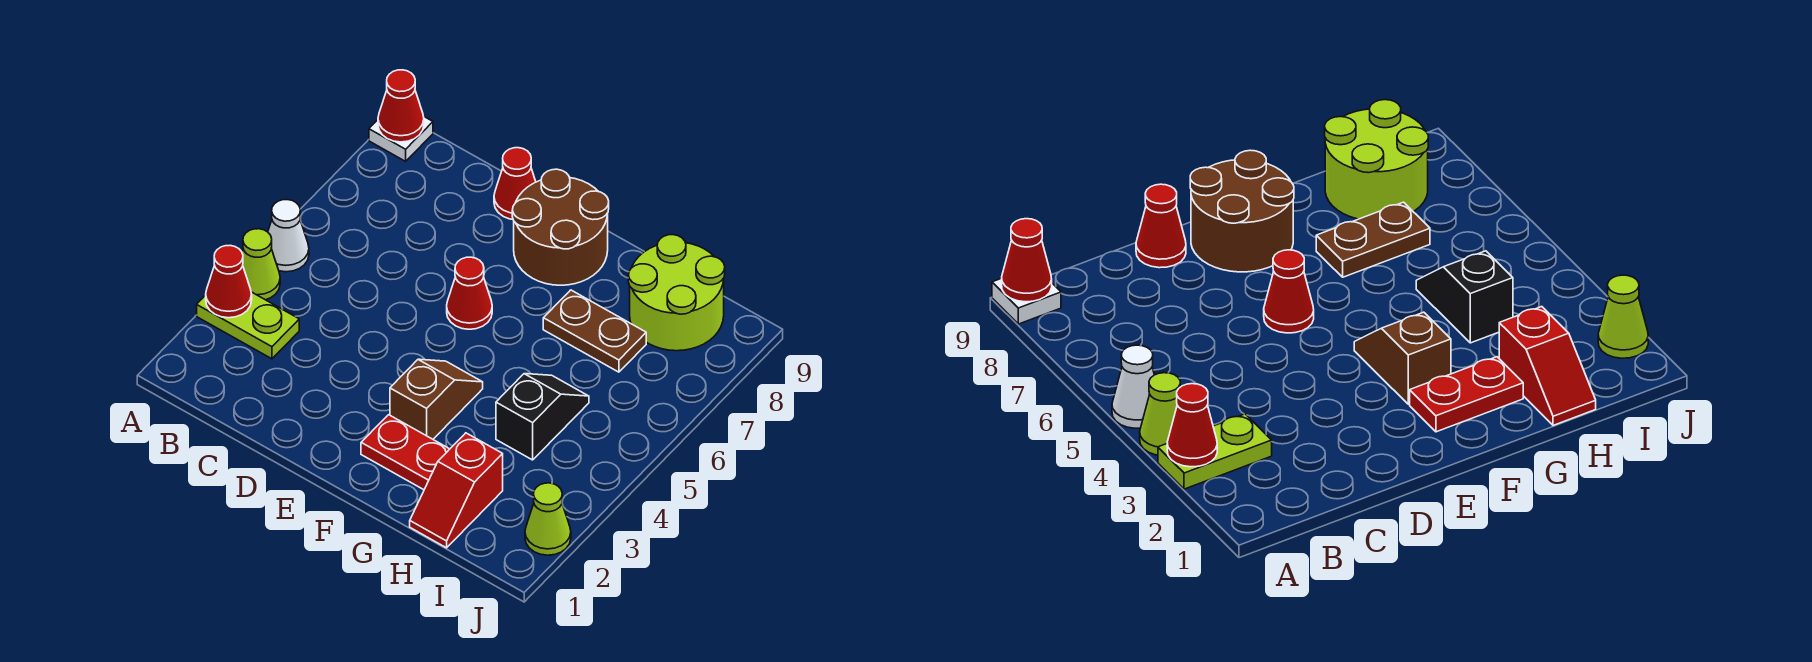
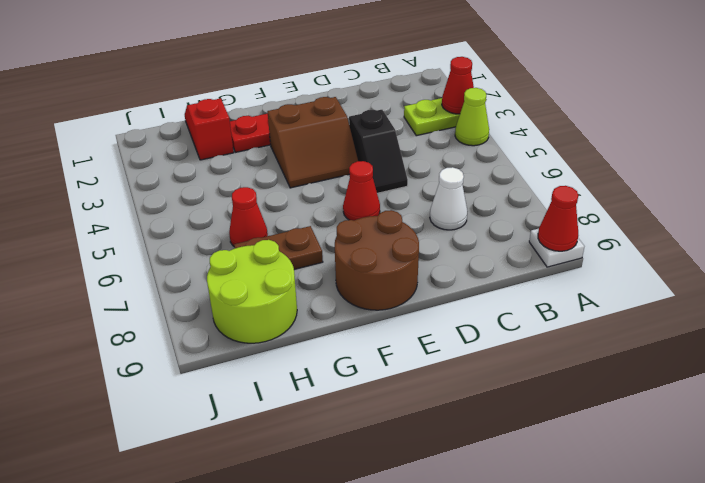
white cone A5 level 1 -> white cone C7 level 1
red cone D9 level 1 -> red cone H6 level 1
brown slope F3:F4 level 1 top 3 -> brown slope E3:F4 level 1 top 3
black slope H4:H5 level 1 top 4 -> black slope D4:D5 level 1 top 4
lime cone J2 level 1 -> none

